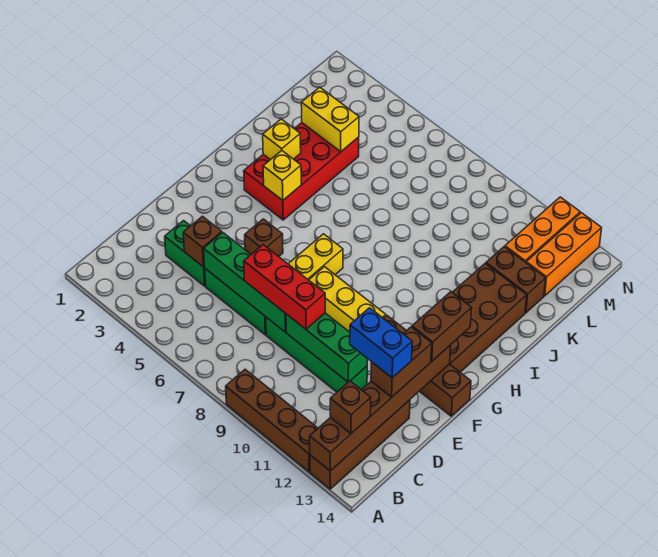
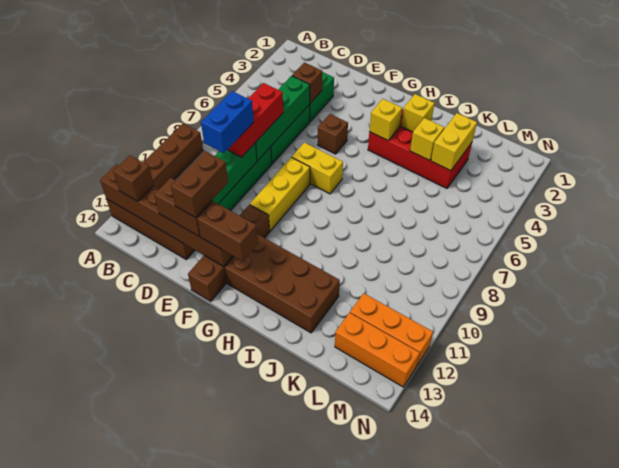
blue brick D12:D13 level 4 -> blue brick D9:D10 level 4
none -> yellow brick J4 level 2
brown brick K12:K13 level 1 -> brown brick E12:E13 level 4

